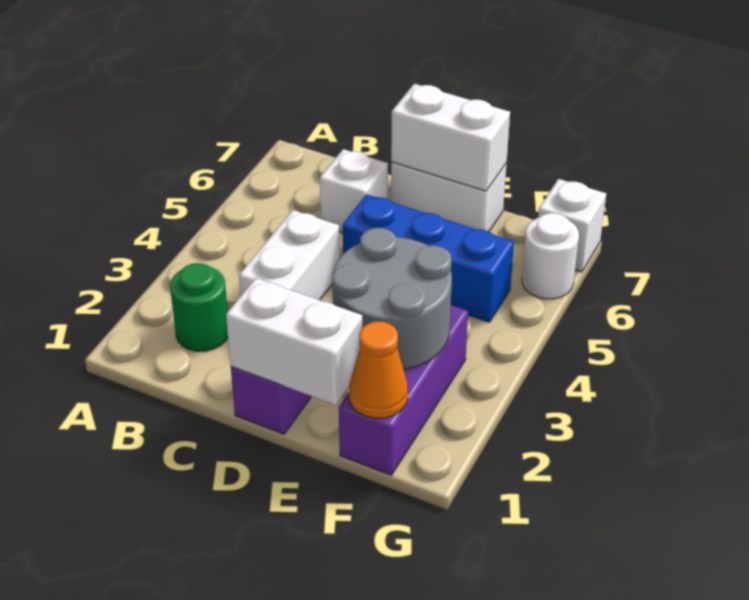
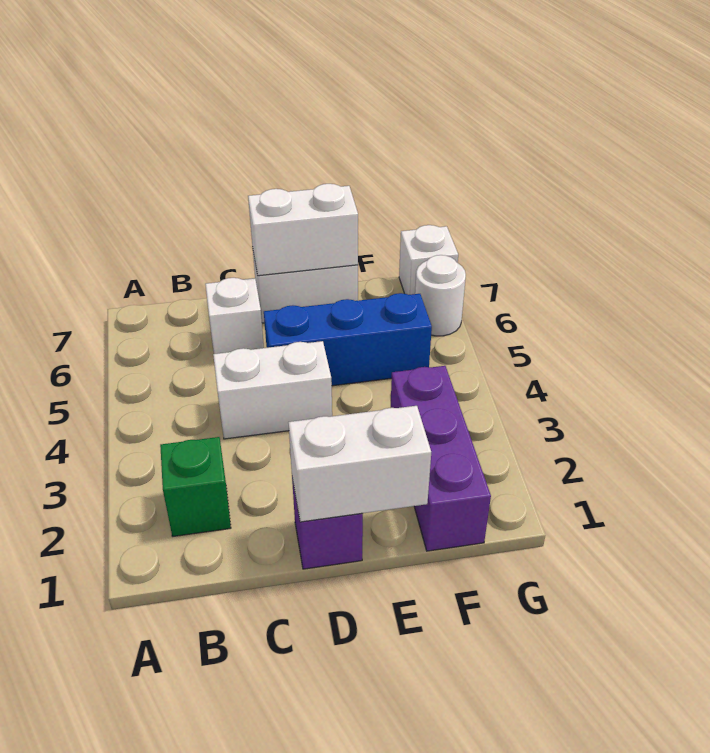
green round brick B2 level 1 -> green brick B2 level 1
white brick C3:C4 level 1 -> white brick C4:D4 level 1
grey round brick E2:F3 level 2 -> none
orange cone F1 level 2 -> none

